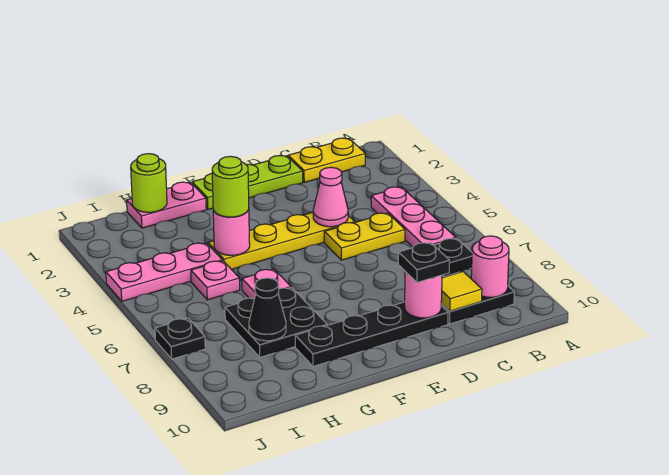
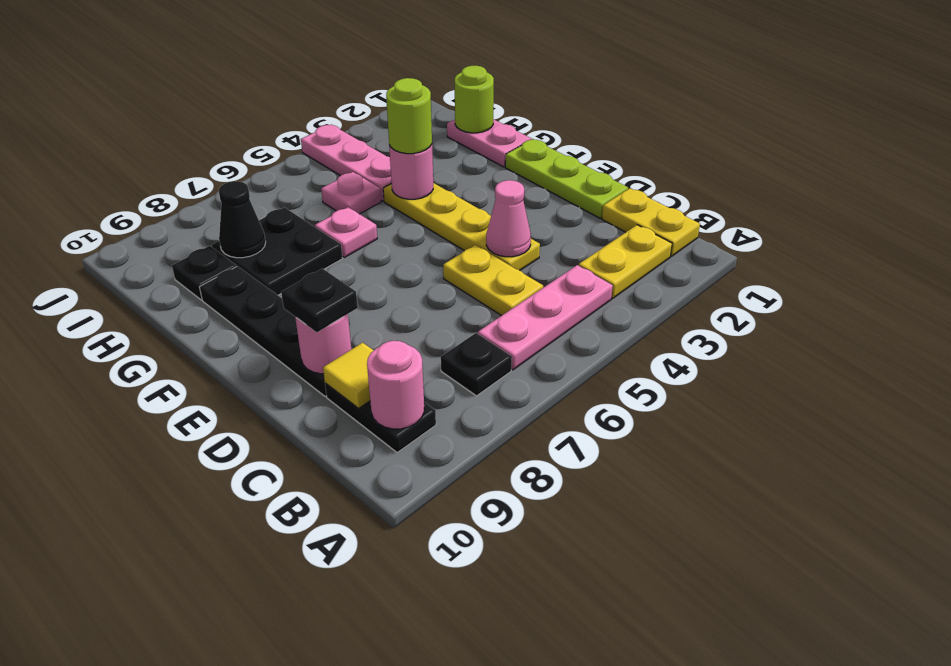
none -> yellow plate B2:B3 level 1
black plate J7 level 1 -> black plate H9 level 1

